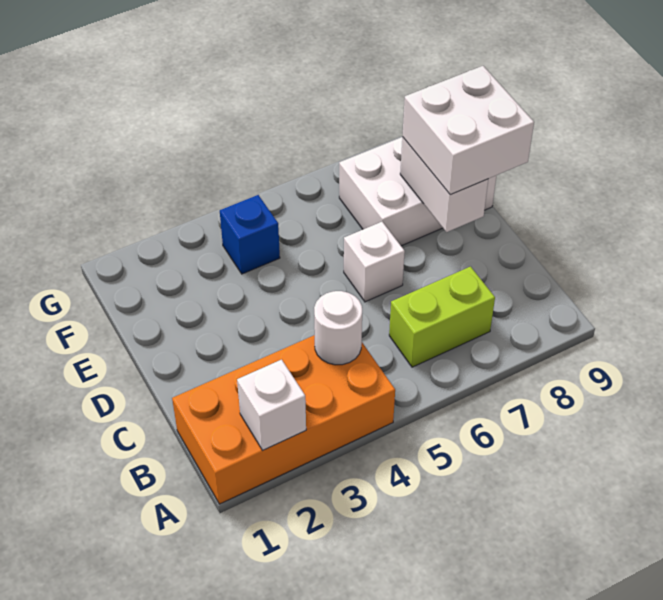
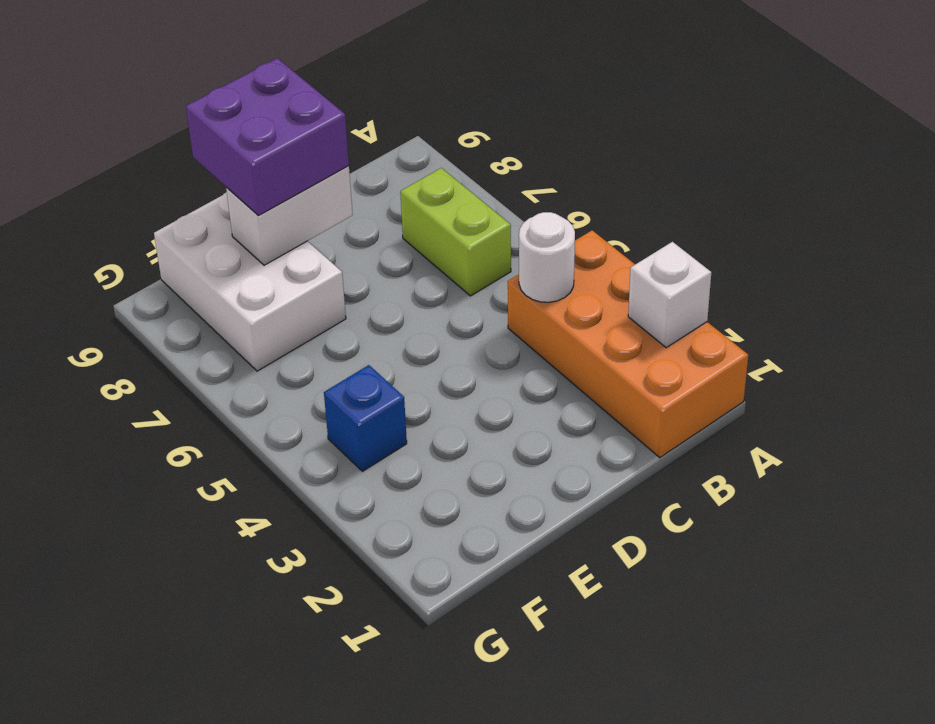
white brick D6 level 1 -> none
white brick D8:E9 level 3 -> purple brick D8:E9 level 3

